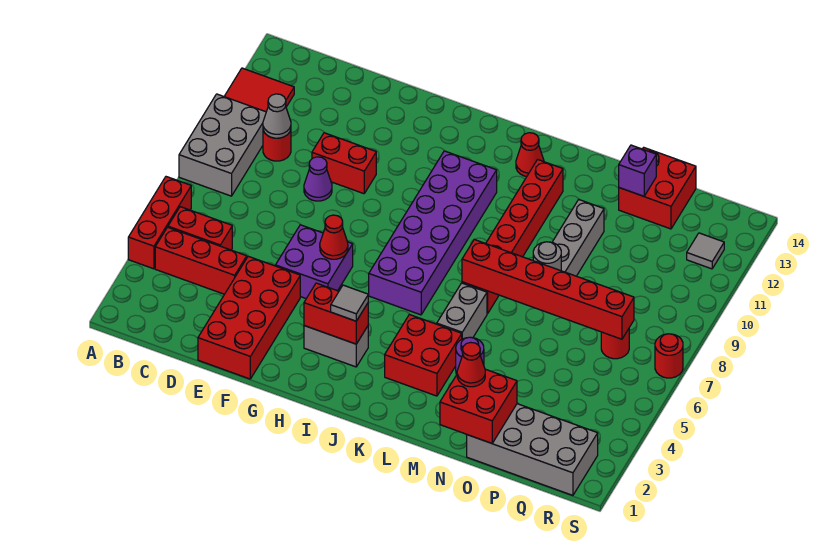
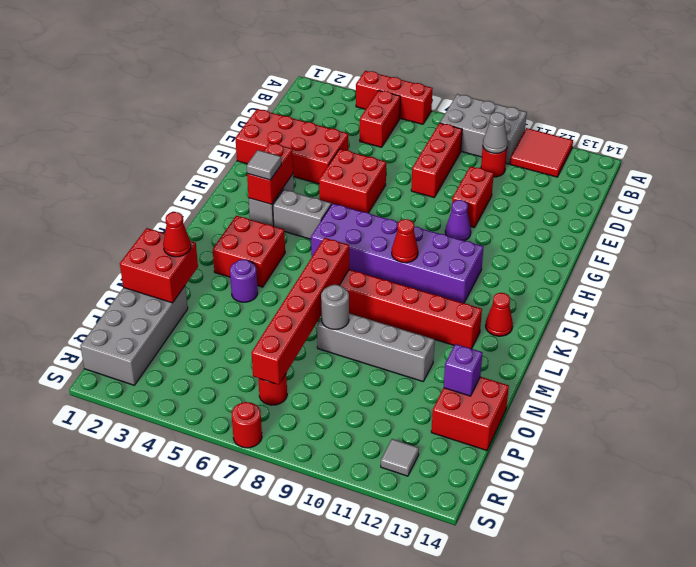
red brick B4:D4 level 1 -> red brick C8:E8 level 1
purple cone E9 level 1 -> purple cone G10 level 1
purple brick F5:G6 level 1 -> red brick F5:G6 level 1
red cone G6 level 2 -> red cone J9 level 2
grey brick L5:L6 level 1 -> grey brick I4:I5 level 1

